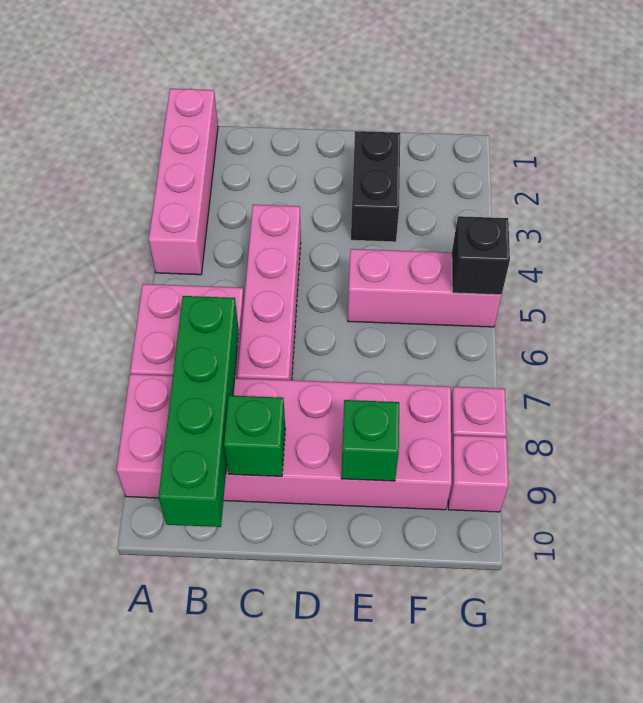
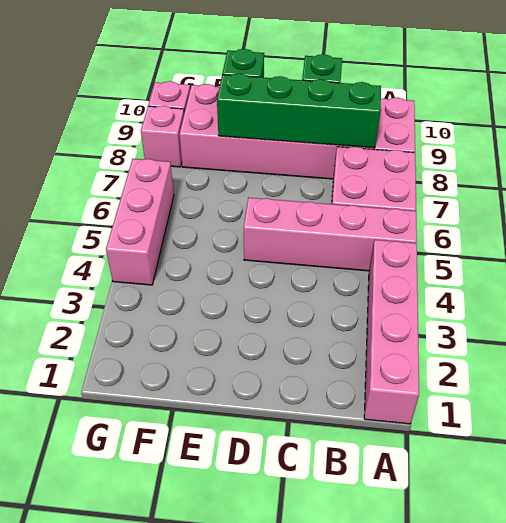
green brick B7:B10 level 2 -> green brick B8:E8 level 2
pink brick C4:C7 level 1 -> pink brick A5:D5 level 1
black brick E2:E3 level 1 -> none
pink brick E5:G5 level 1 -> pink brick G4:G6 level 1
black brick G5 level 2 -> none

